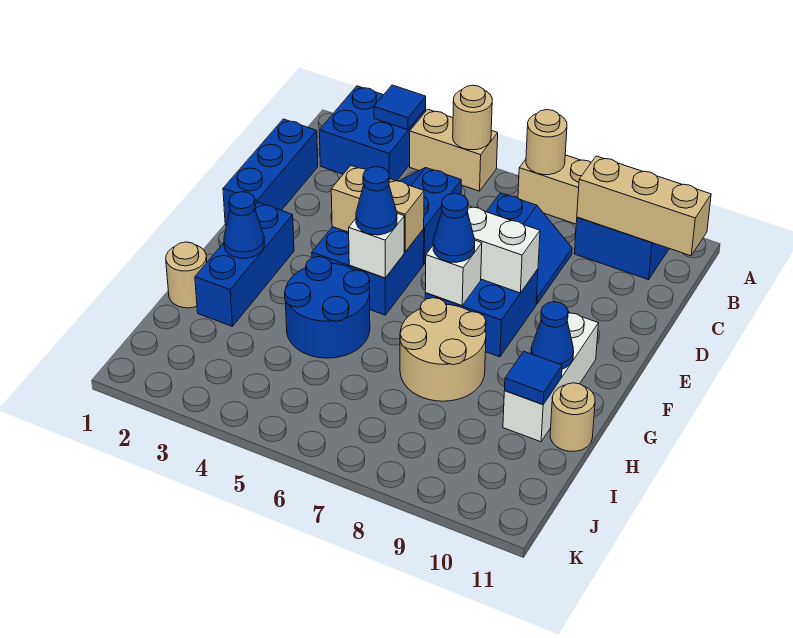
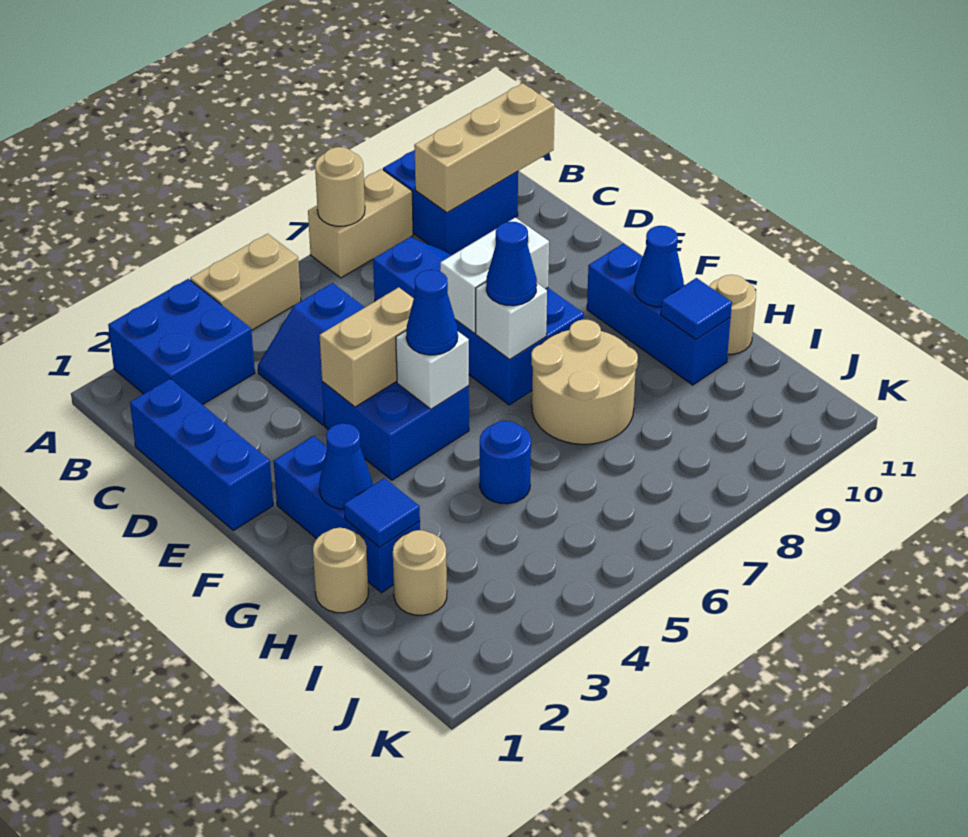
blue tile A3 level 2 -> blue tile H2 level 2
tan round brick A5 level 2 -> tan round brick I2 level 1
white brick F10:H10 level 1 -> blue brick F10:H10 level 1
blue round brick G4:H5 level 1 -> blue round brick H5 level 1

